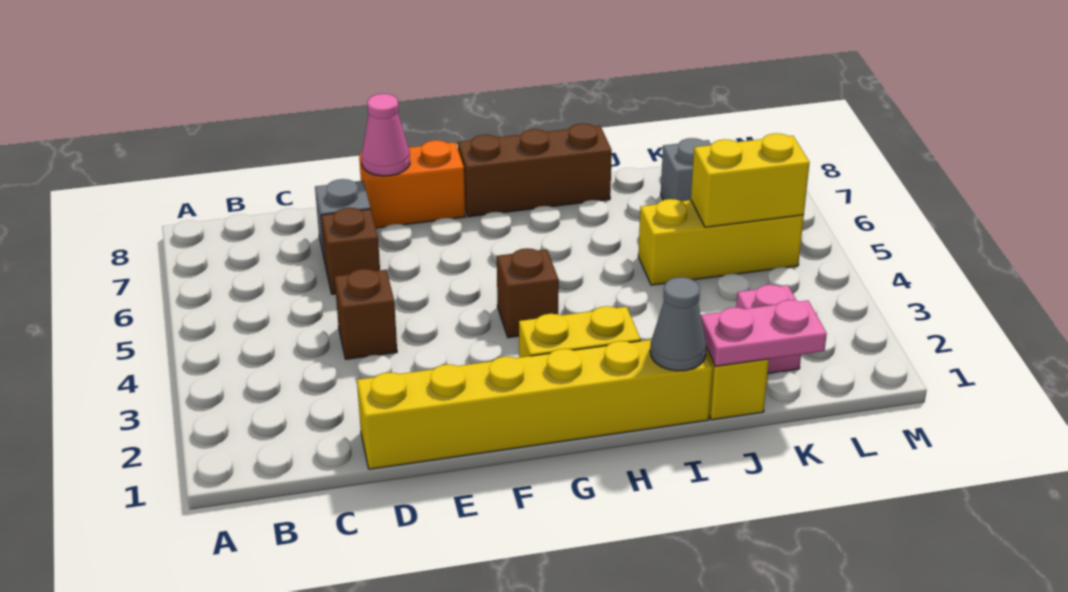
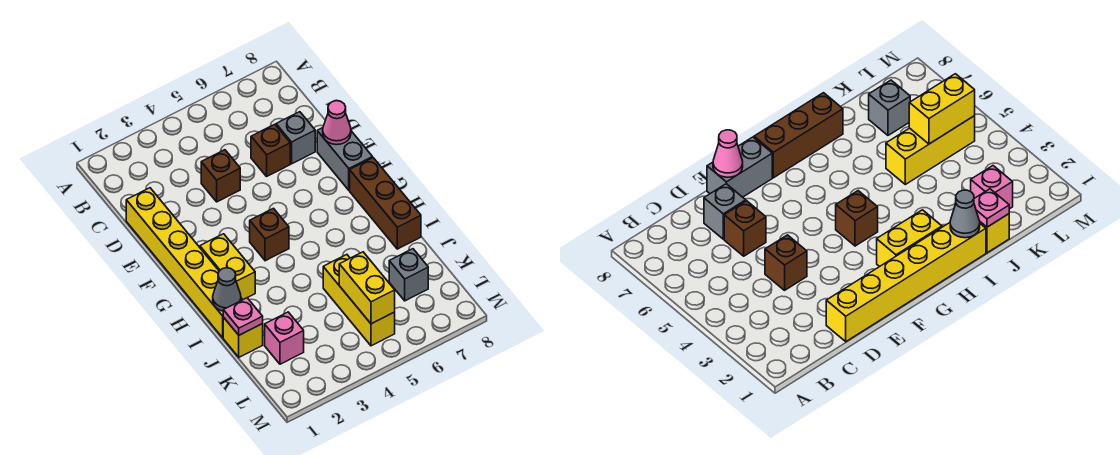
orange brick E8:F8 level 1 -> grey brick E8:F8 level 1
pink plate J1:K1 level 2 -> pink plate J1 level 2

